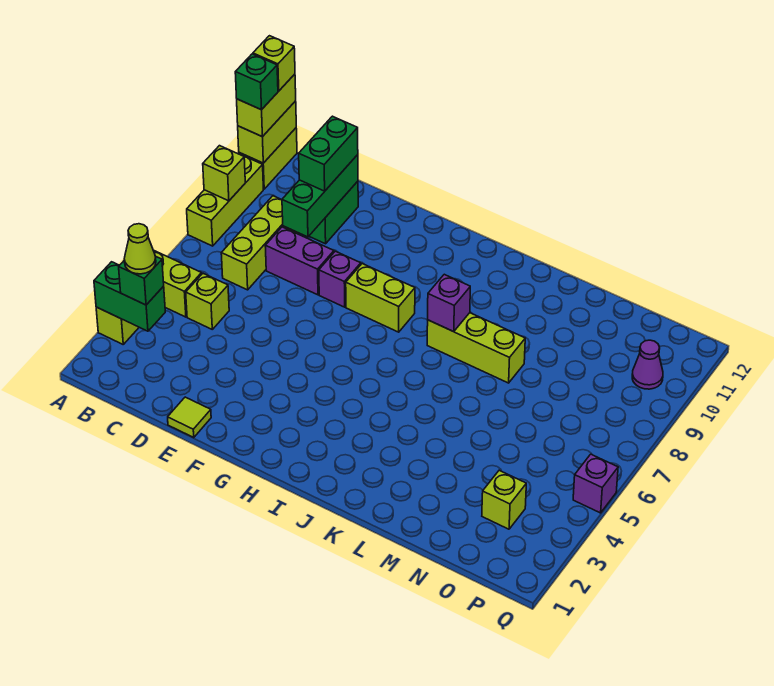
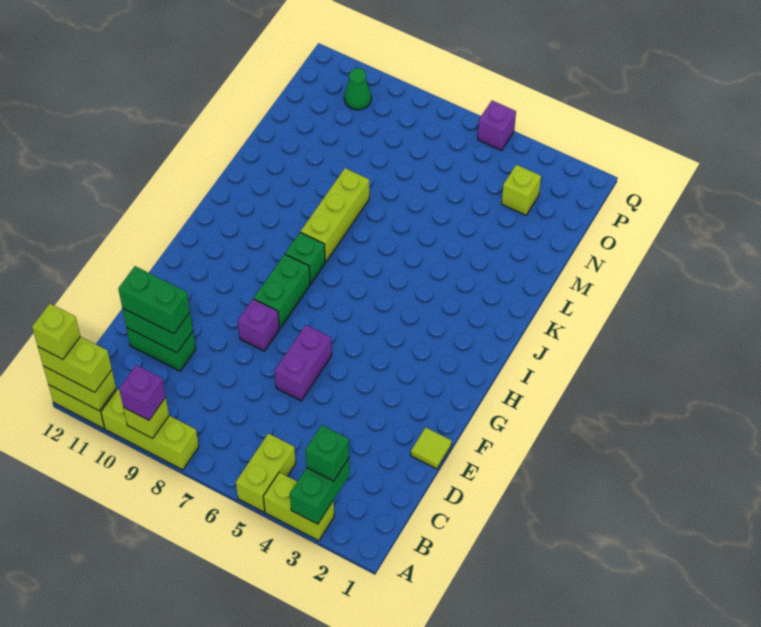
green brick A11 level 4 -> green brick I8 level 1
lime cone B3 level 4 -> none
lime brick C5 level 1 -> none
lime brick C7:C9 level 1 -> none
purple brick D8:E8 level 1 -> purple brick E6:F6 level 1
green brick D9:D11 level 2 -> green brick D10:D11 level 2
lime brick G8:H8 level 1 -> green brick G8:H8 level 1
purple brick J8 level 2 -> purple brick A9 level 3
purple cone P10 level 1 -> green cone P10 level 1

